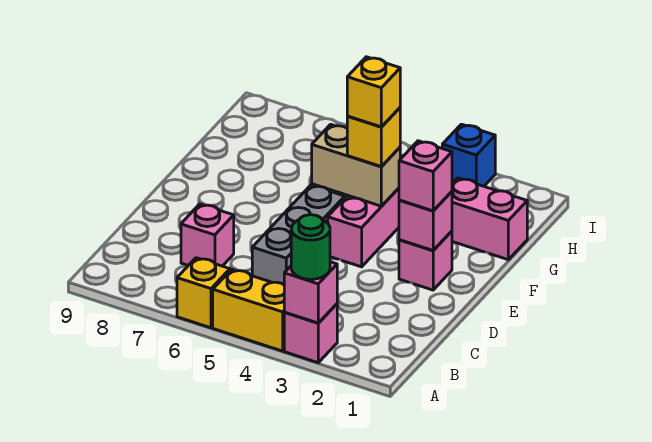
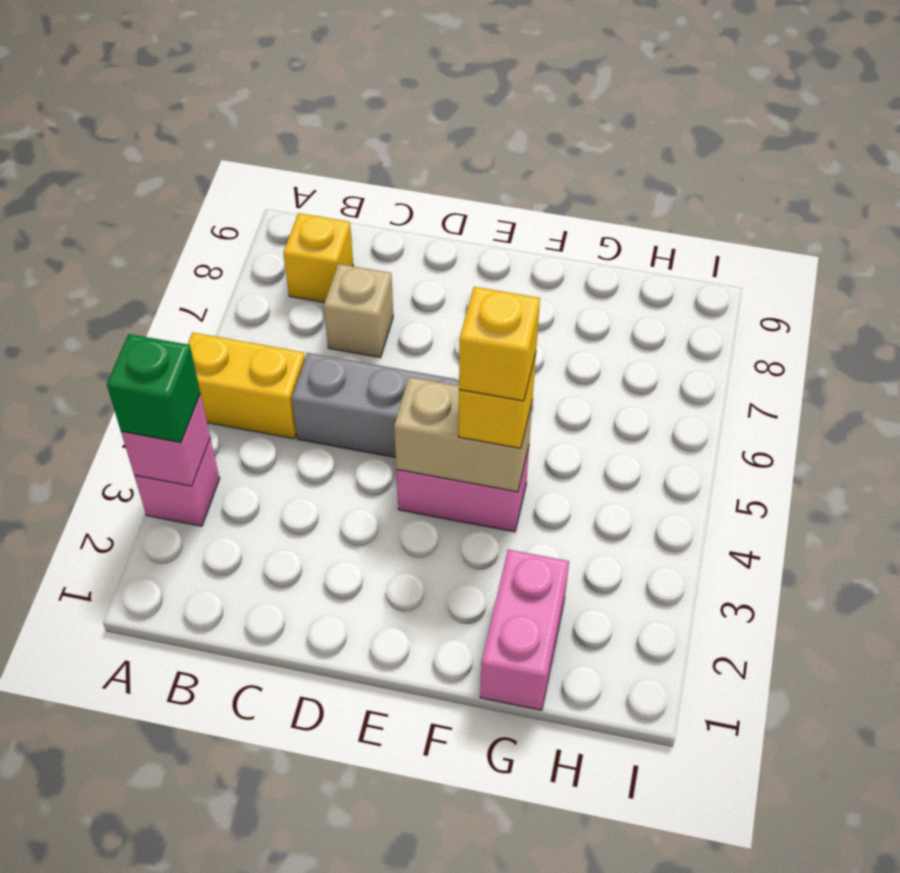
green round brick A3 level 3 -> green brick A3 level 3
yellow brick A4:A5 level 1 -> yellow brick A5:B5 level 1
yellow brick A6 level 1 -> yellow brick B8 level 1
pink brick C7 level 1 -> tan brick C7 level 1
pink brick E2 level 1 -> none
pink brick E2 level 2 -> none
pink brick E2 level 3 -> none
tan brick F4:F5 level 2 -> tan brick E4:F4 level 2
blue brick I3 level 1 -> none

